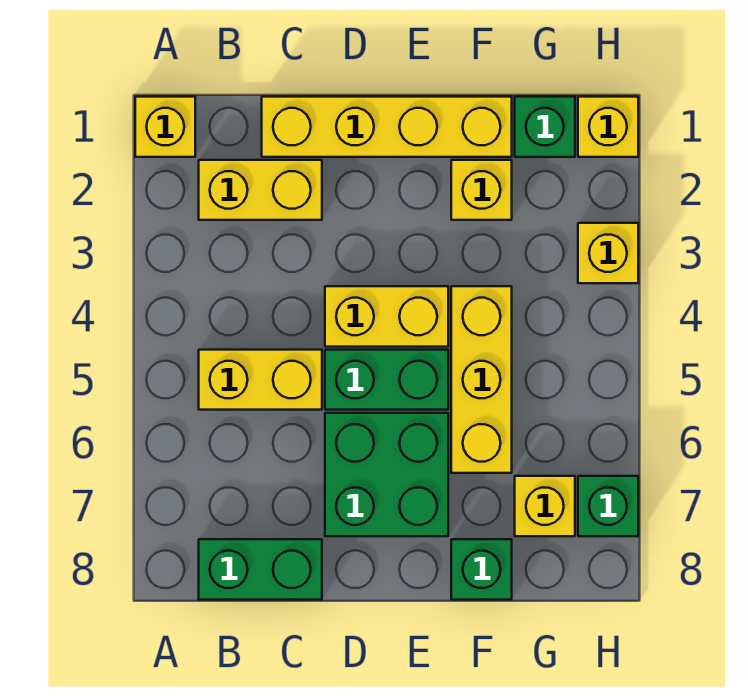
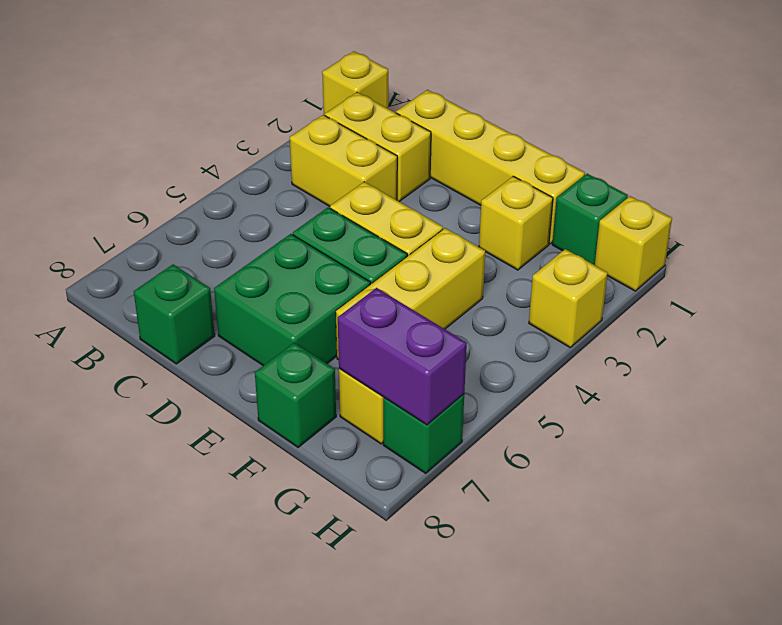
yellow brick B5:C5 level 1 -> yellow brick B3:C3 level 1
green brick B8:C8 level 1 -> green brick C8 level 1
none -> purple brick G7:H7 level 2

